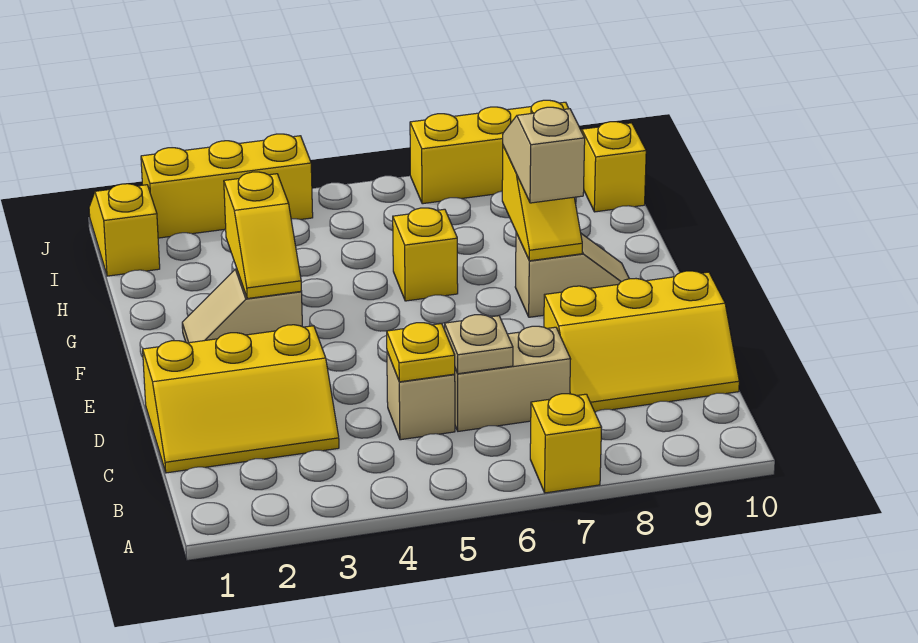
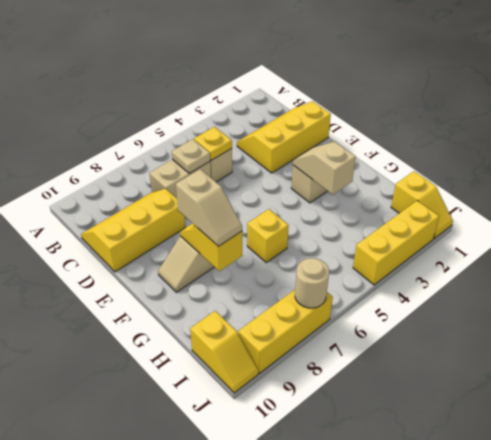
yellow brick A7 level 1 -> none
yellow slope F3:G3 level 2 top G -> tan slope F3:G3 level 2 top G
none -> tan round brick J7 level 2

